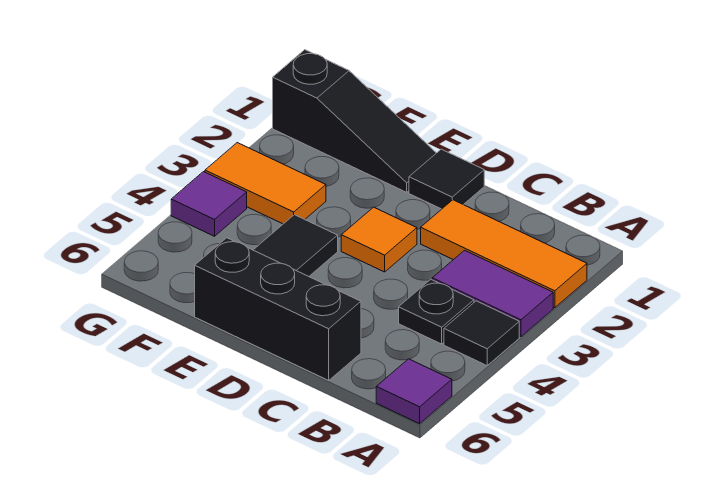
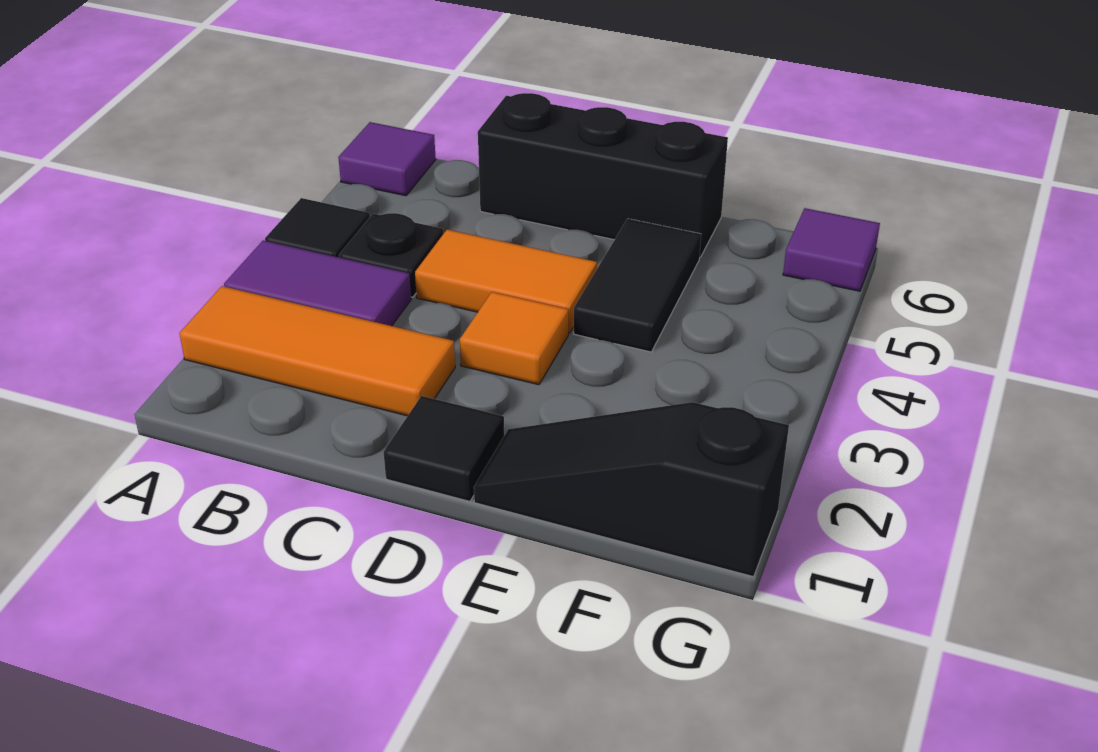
orange tile F3:G3 level 1 -> orange tile C4:D4 level 1
purple tile G4 level 1 -> purple tile G6 level 1

